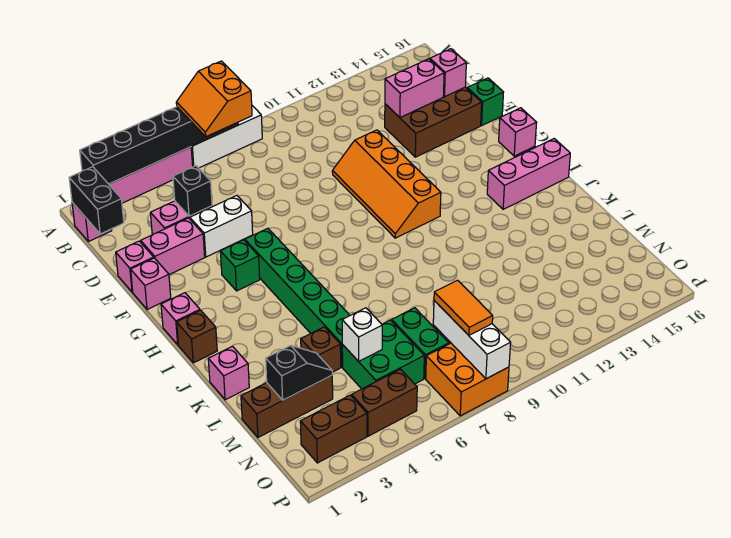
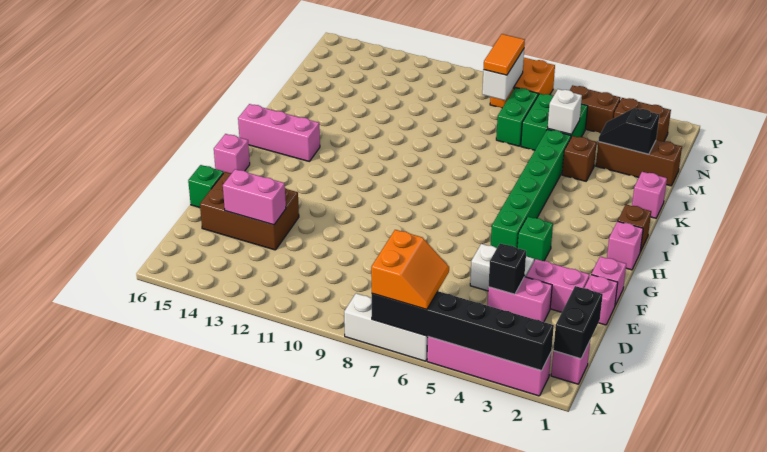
pink brick D15 level 2 -> none
orange slope E10:H11 level 1 top 11 -> none
white brick N8:P8 level 2 -> white brick N8:O8 level 2

